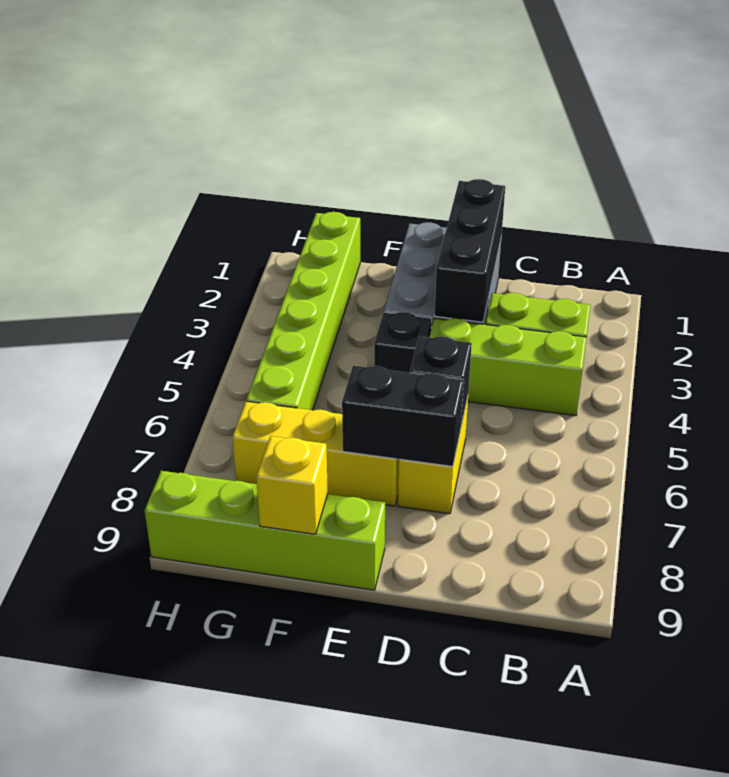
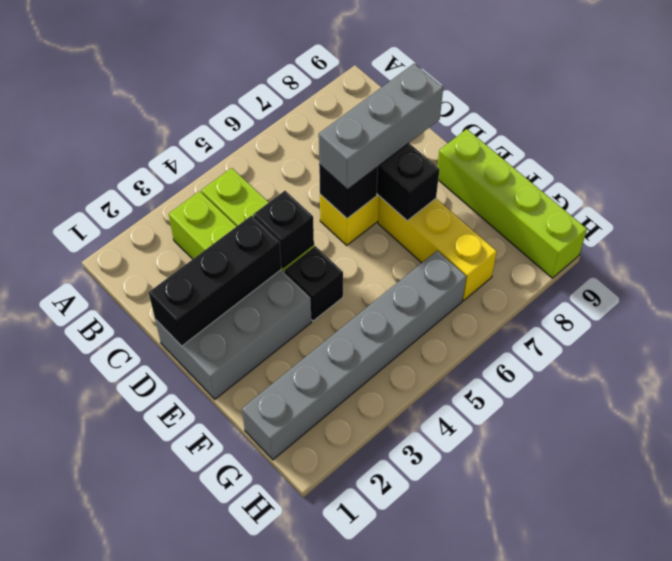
none -> black brick D4 level 2
none -> grey brick D6:D8 level 3
yellow brick F9 level 2 -> none
lime brick G1:G6 level 1 -> grey brick G1:G6 level 1

